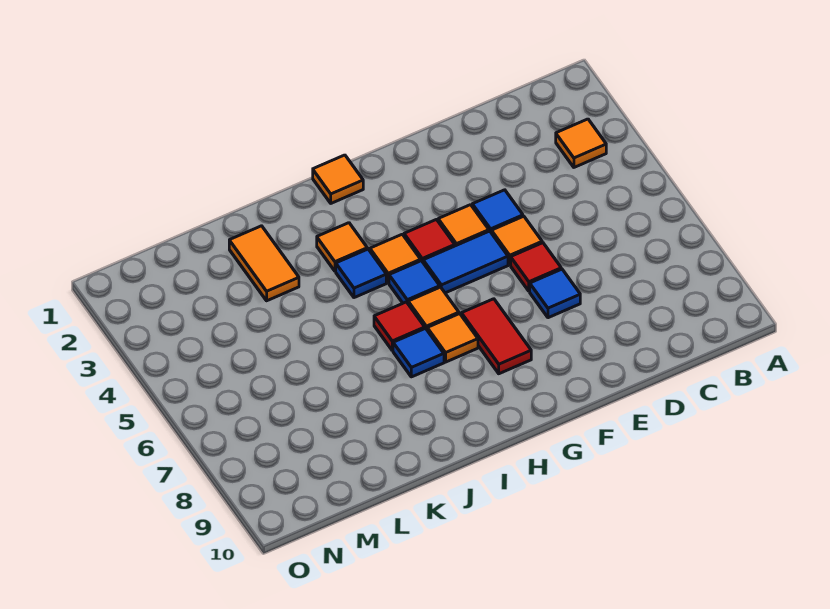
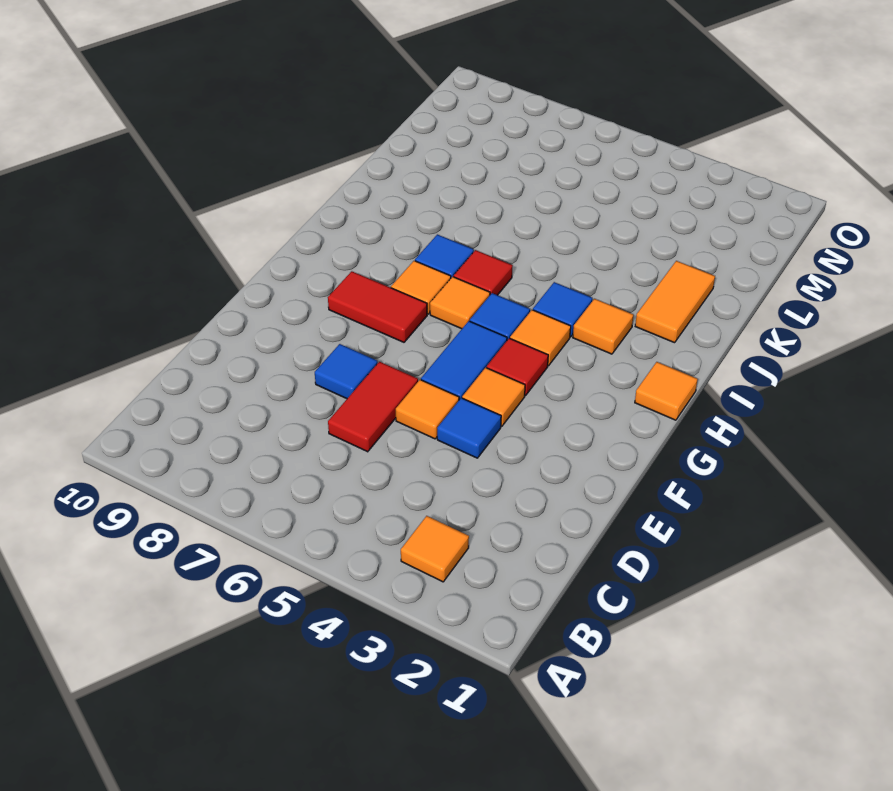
red tile E6 level 1 -> red tile D6:E6 level 1
orange tile K2:K3 level 1 -> orange tile J2:K2 level 1

